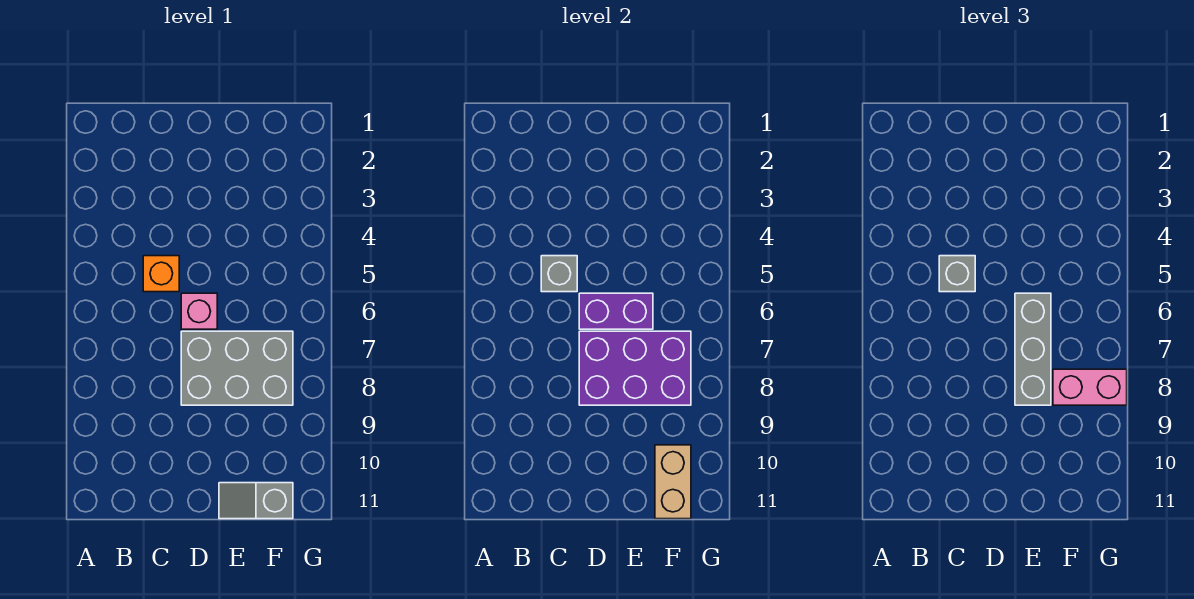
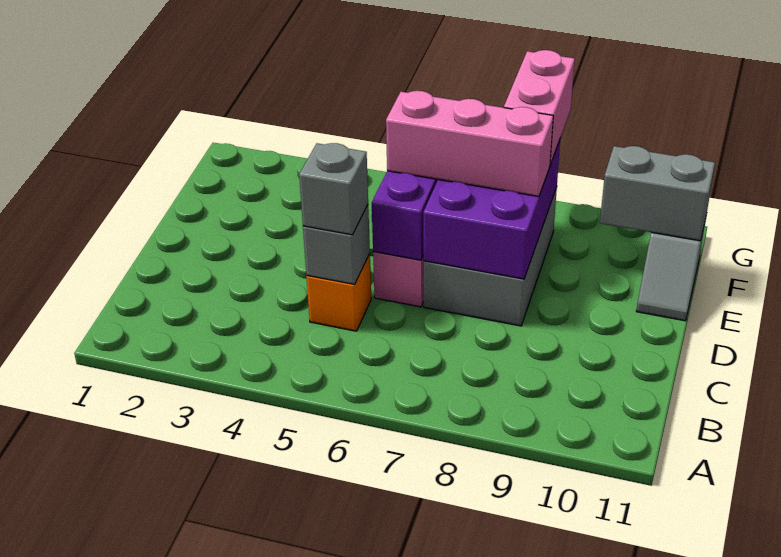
grey brick E6:E8 level 3 -> pink brick E6:E8 level 3
tan brick F10:F11 level 2 -> grey brick F10:F11 level 2

